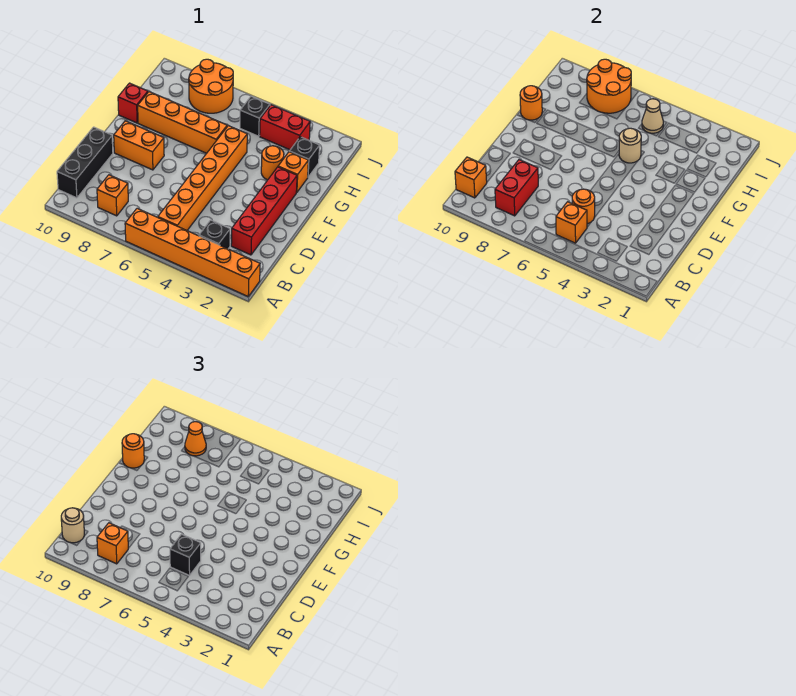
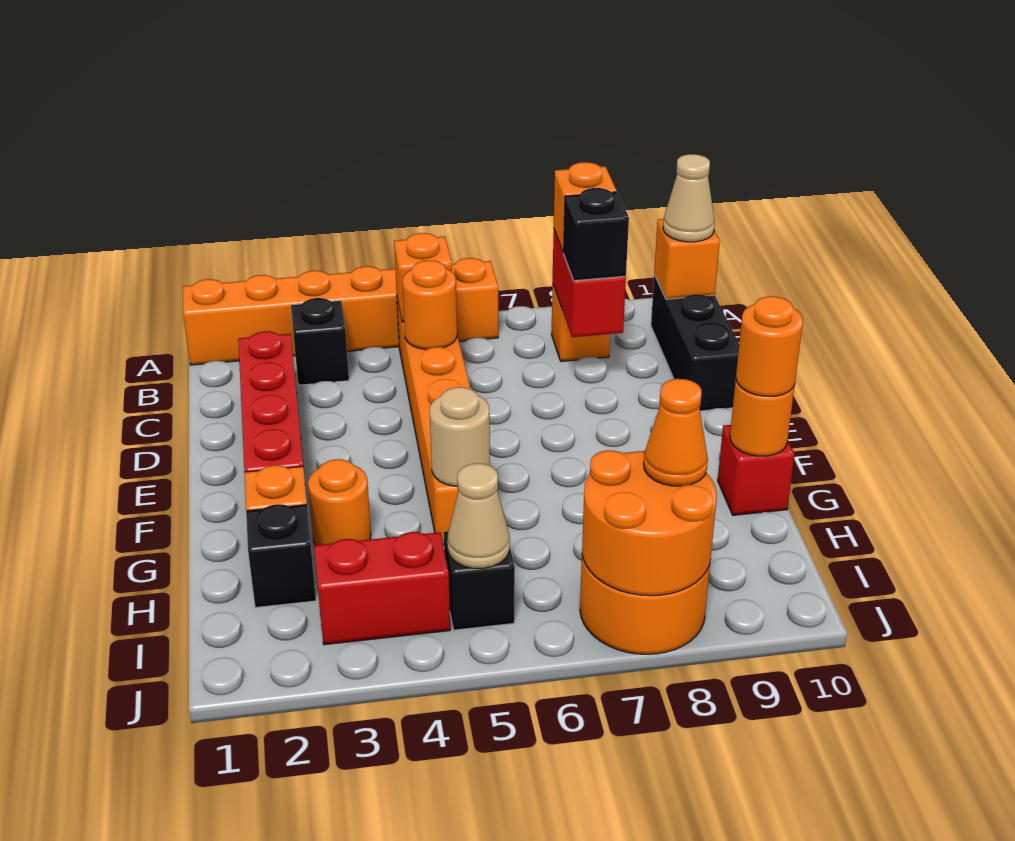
tan round brick B10 level 3 -> tan cone B10 level 3
black brick C5 level 3 -> black brick C8 level 3
orange brick E8:E9 level 1 -> none
orange brick G6:G9 level 1 -> none

